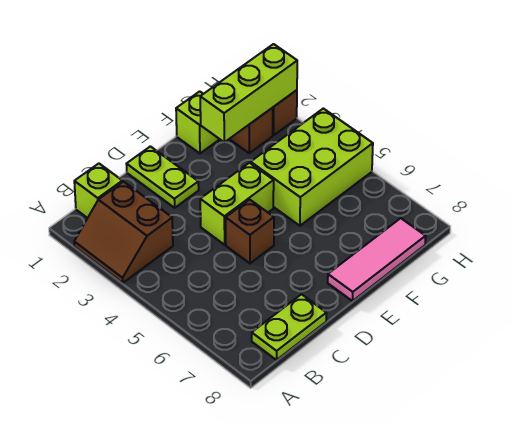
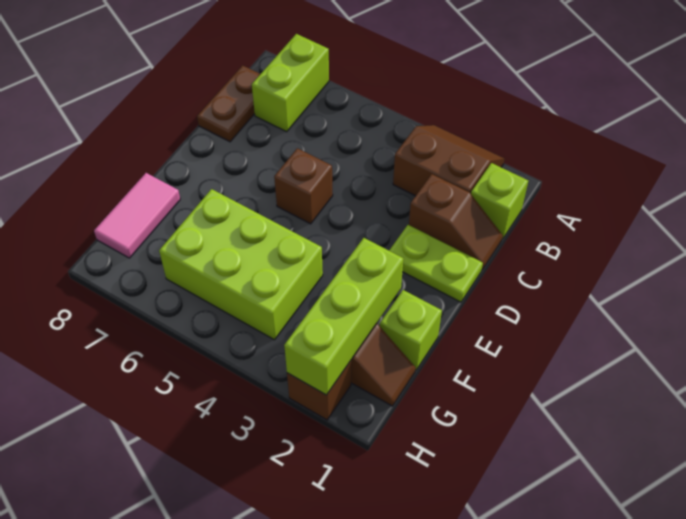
lime plate B8:C8 level 1 -> brown plate B8:C8 level 1
none -> brown slope C1:C2 level 1 top 2
lime brick D4:E4 level 1 -> lime brick A7:B7 level 1
pink tile E8:G8 level 1 -> pink tile F8:G8 level 1
lime brick F4:H5 level 1 -> lime brick F4:G6 level 1

